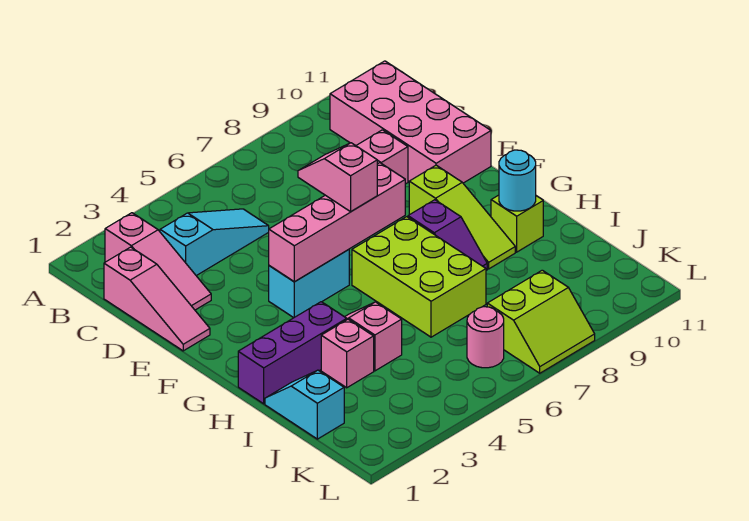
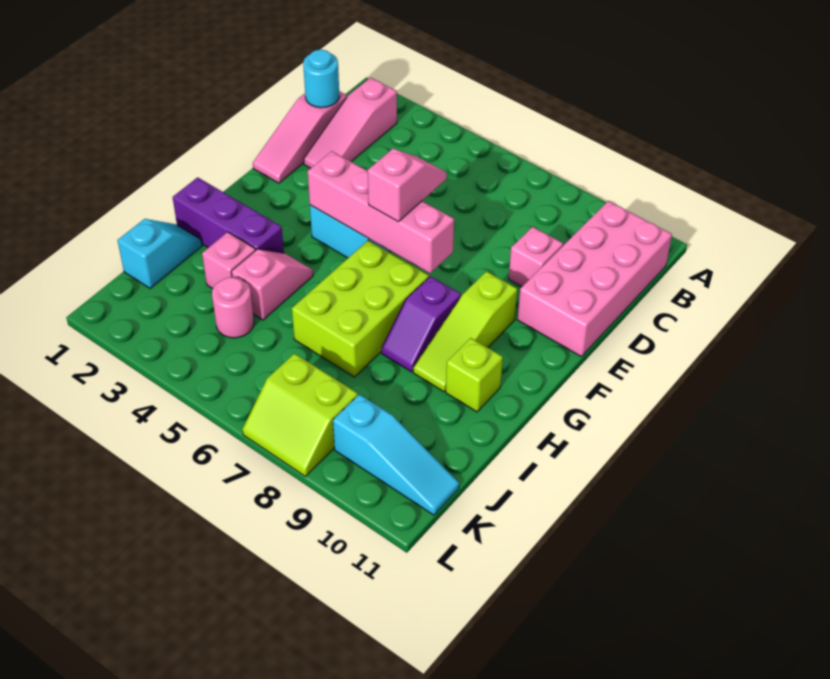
cyan slope C3:C5 level 1 top 3 -> cyan slope K9:K11 level 1 top 9
cyan round brick H10 level 2 -> cyan round brick C1 level 2
pink round brick K6 level 1 -> pink round brick J4 level 1

